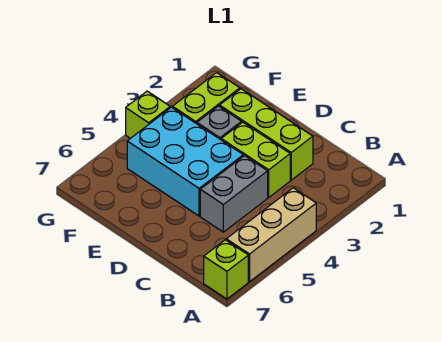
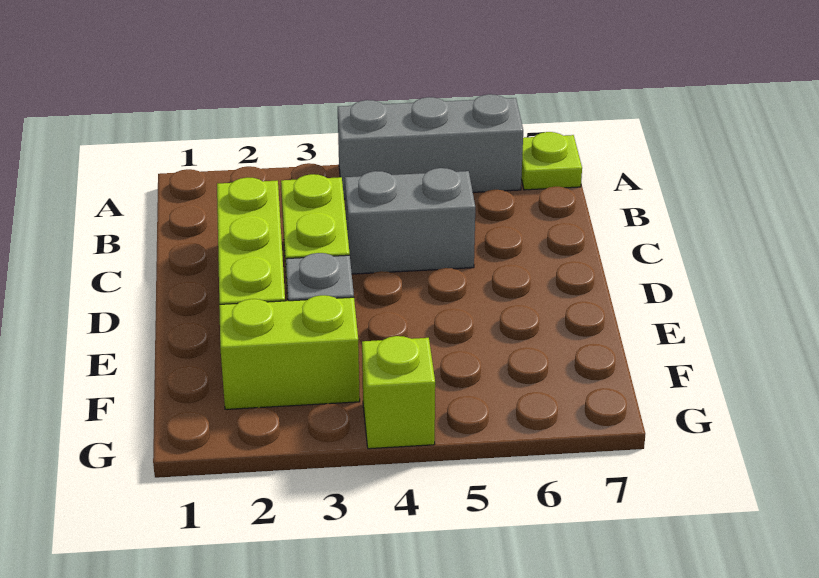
tan brick A4:A6 level 1 -> grey brick A4:A6 level 1
lime brick A7 level 1 -> lime plate A7 level 1
cyan brick D4:F5 level 1 -> none

